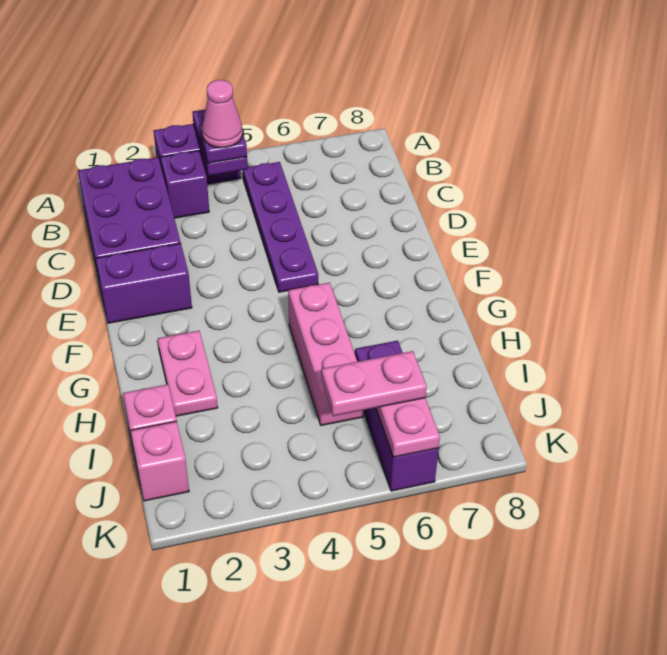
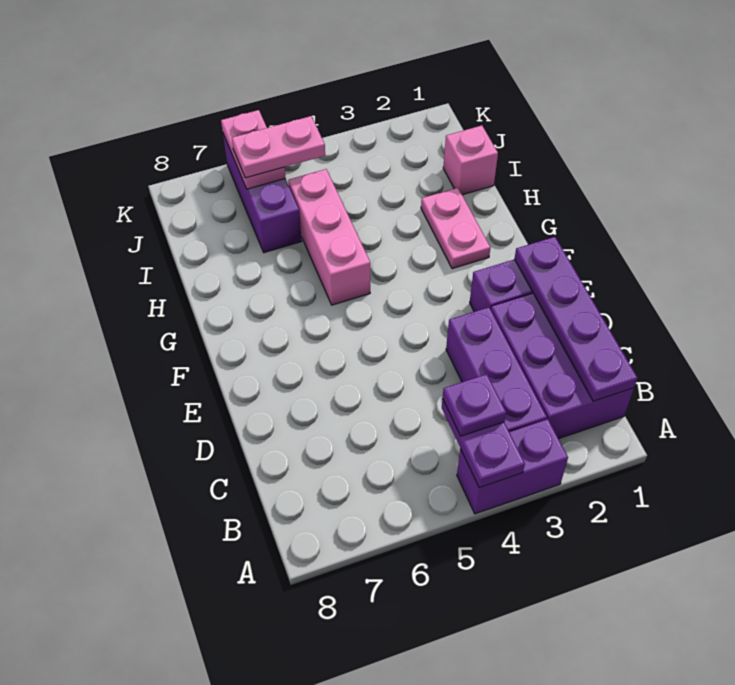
purple brick B3 level 1 -> purple brick B3:D3 level 1
pink cone B4 level 4 -> none
purple plate B5:E5 level 1 -> purple plate B1:E1 level 2
pink brick J1 level 1 -> none

